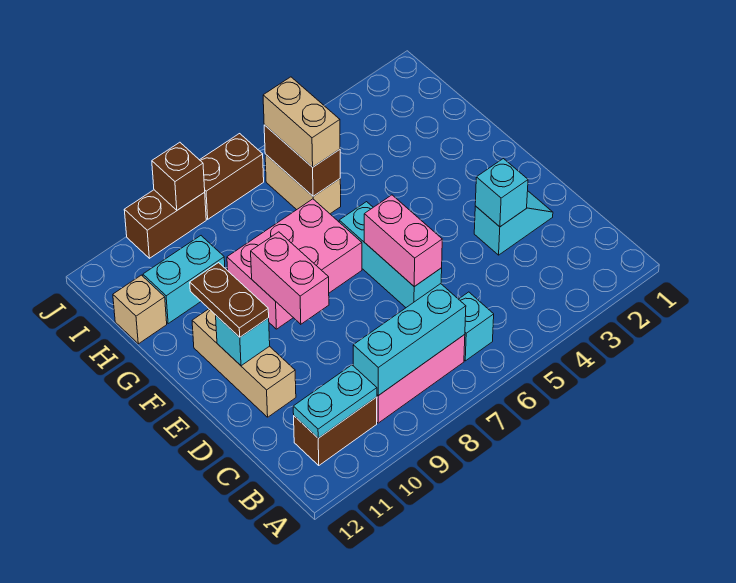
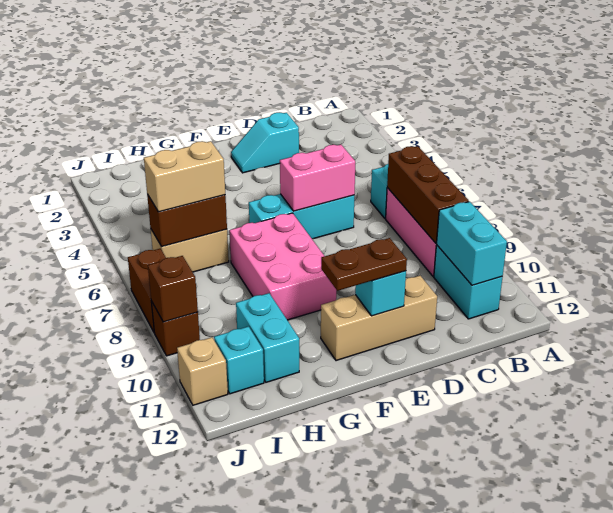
cyan brick B7:B9 level 2 -> brown brick B7:B9 level 2
brown brick B10:B11 level 1 -> cyan brick B10:B11 level 1
cyan plate B10:B11 level 2 -> cyan brick B10:B11 level 2
cyan slope D2:D3 level 1 top 3 -> cyan slope D2:E2 level 1 top D
cyan brick D3 level 2 -> cyan brick I11 level 1
pink brick E9:F9 level 2 -> none
tan brick H12 level 1 -> tan brick J11 level 1
brown brick J9:J10 level 1 -> brown brick J9 level 1

